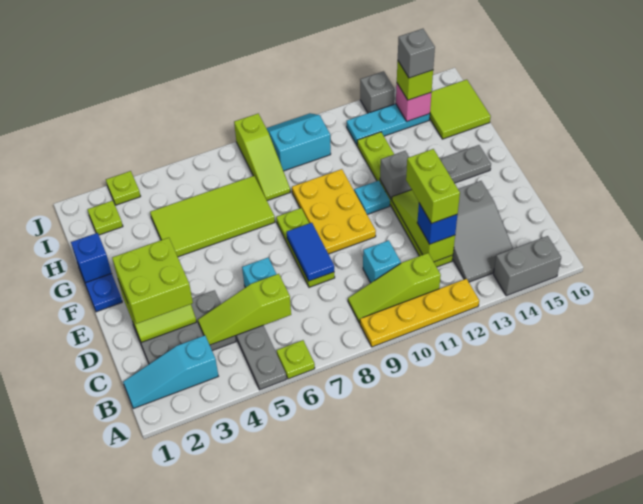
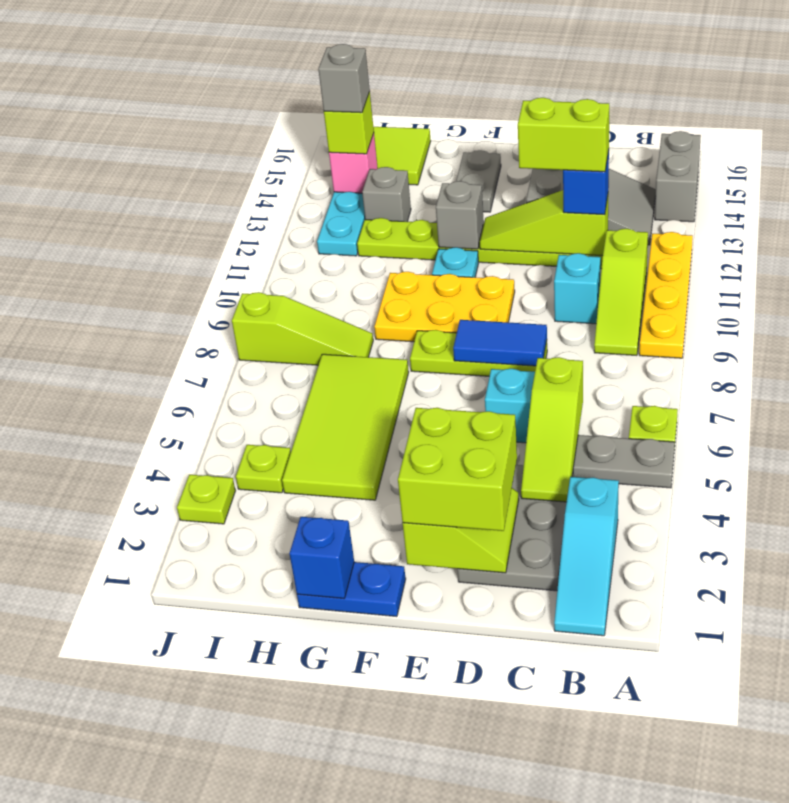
lime plate I2 level 1 -> lime plate I4 level 1
cyan slope I9:J10 level 1 top I -> none
grey brick J13 level 1 -> grey brick H13 level 1

